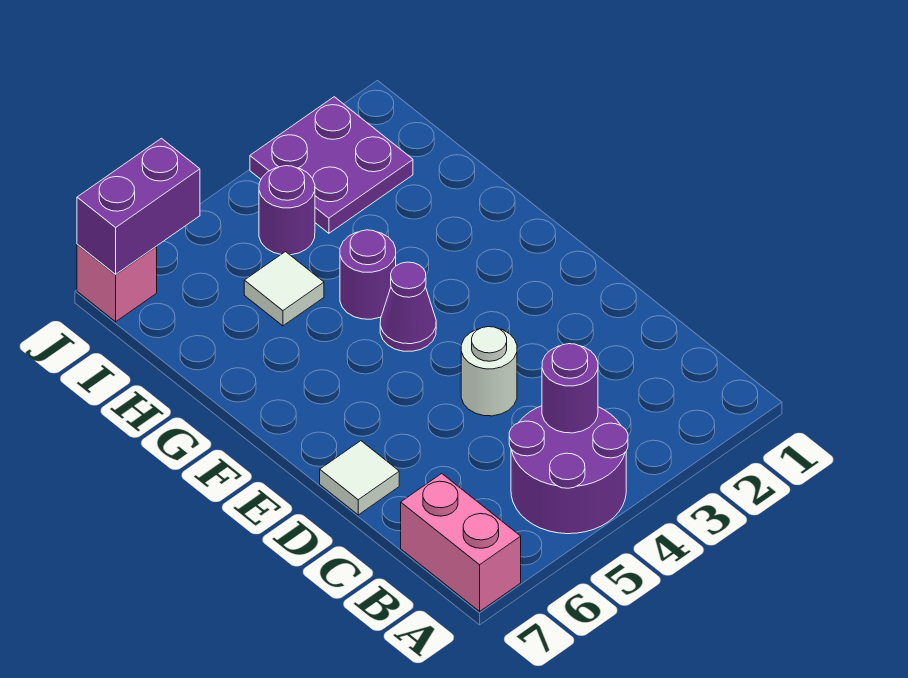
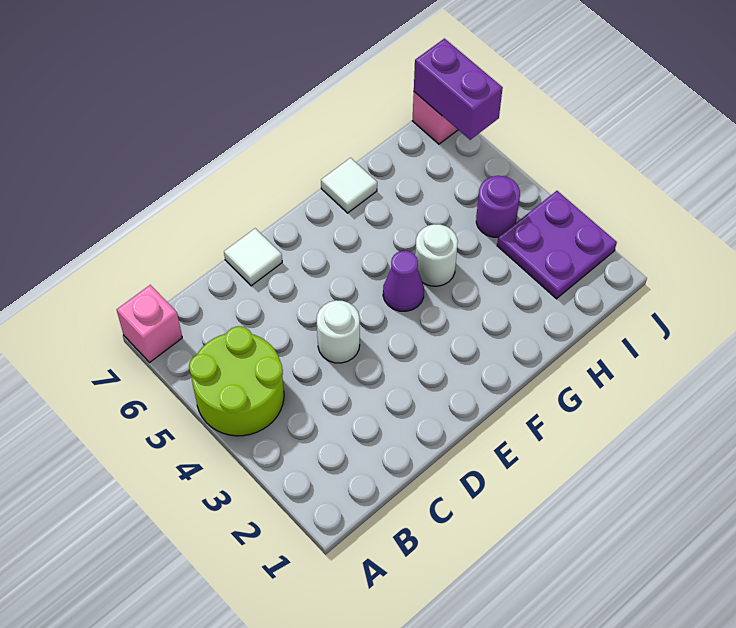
purple round brick A4:B5 level 1 -> lime round brick A4:B5 level 1
pink brick A7:B7 level 1 -> pink brick A7 level 1
purple round brick B4 level 2 -> none
purple round brick G4 level 1 -> white round brick G4 level 1
white tile H5 level 1 -> white tile G7 level 1

